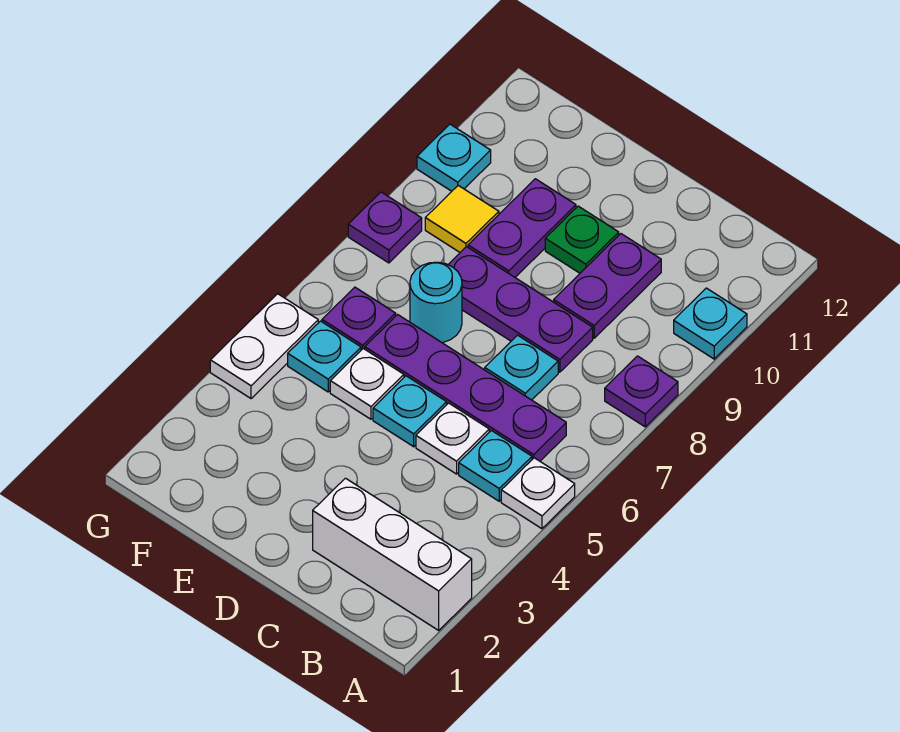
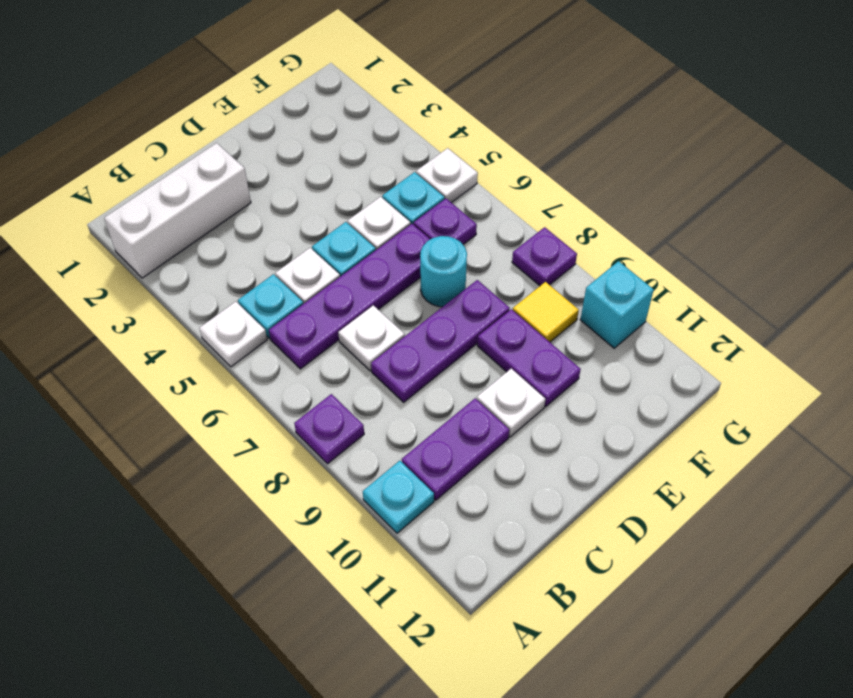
cyan plate C7 level 1 -> white plate C7 level 1
purple plate C9:C10 level 1 -> purple plate B10:C10 level 1
green plate D10 level 1 -> white plate D10 level 1
white plate G4:G5 level 1 -> white plate G5 level 1
cyan plate G10 level 1 -> cyan brick G10 level 1

